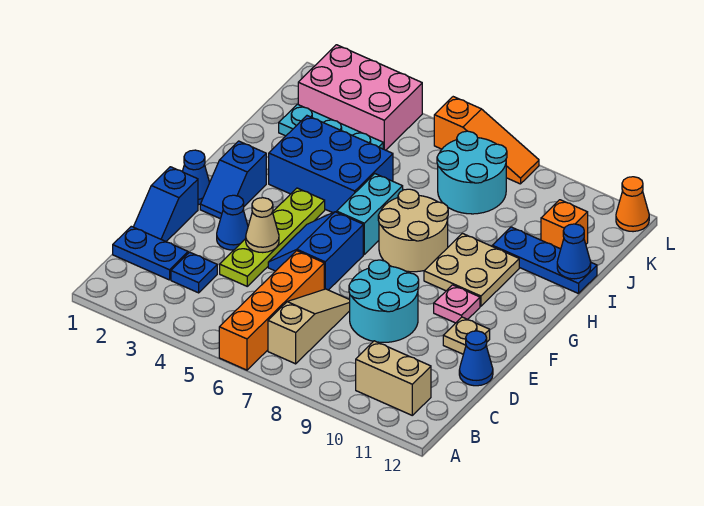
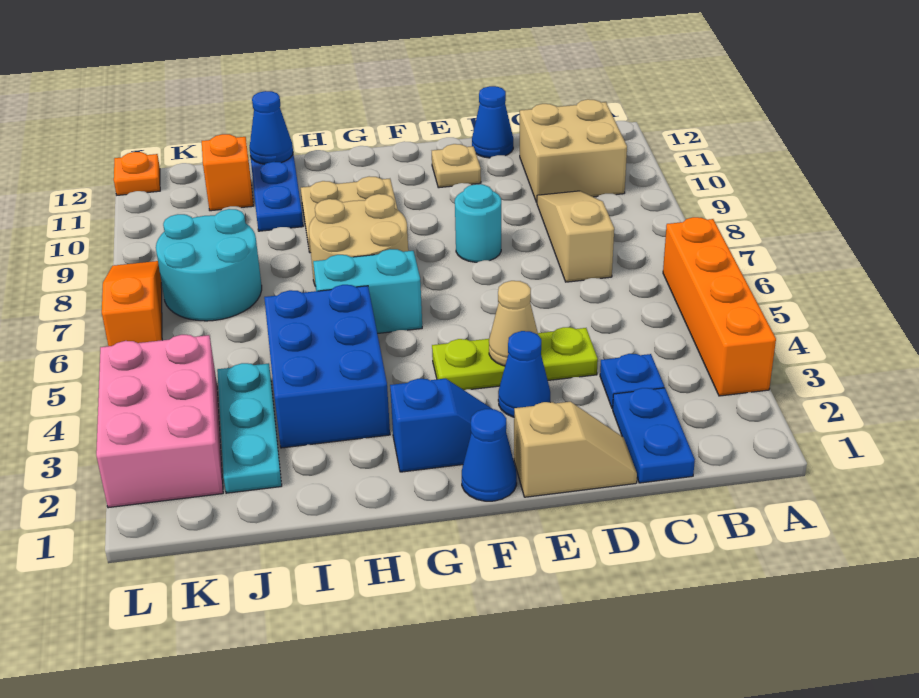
orange brick A6:D6 level 1 -> orange brick A3:A6 level 1
tan slope B7:D7 level 1 top B -> tan slope C7:C9 level 1 top 7
tan brick B10:B11 level 1 -> tan brick B10:C11 level 1
blue slope D1:E1 level 1 top E -> tan slope D1:E1 level 1 top E
lime plate D4:G4 level 1 -> lime plate D4:F4 level 1
cyan round brick D8:E9 level 1 -> cyan round brick E8 level 1
blue slope E5:F6 level 1 top 6 -> none
pink plate F10 level 1 -> none
orange cone L12 level 1 -> orange plate L12 level 1

